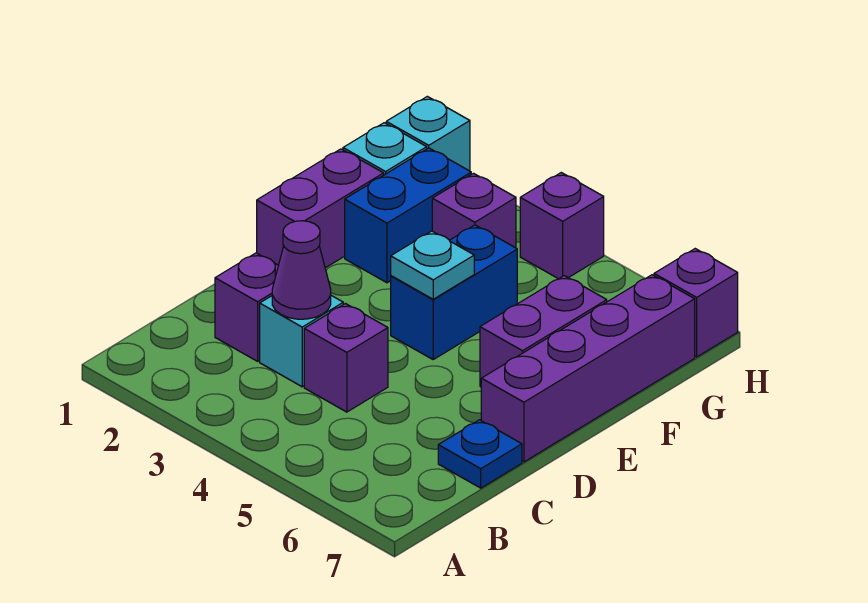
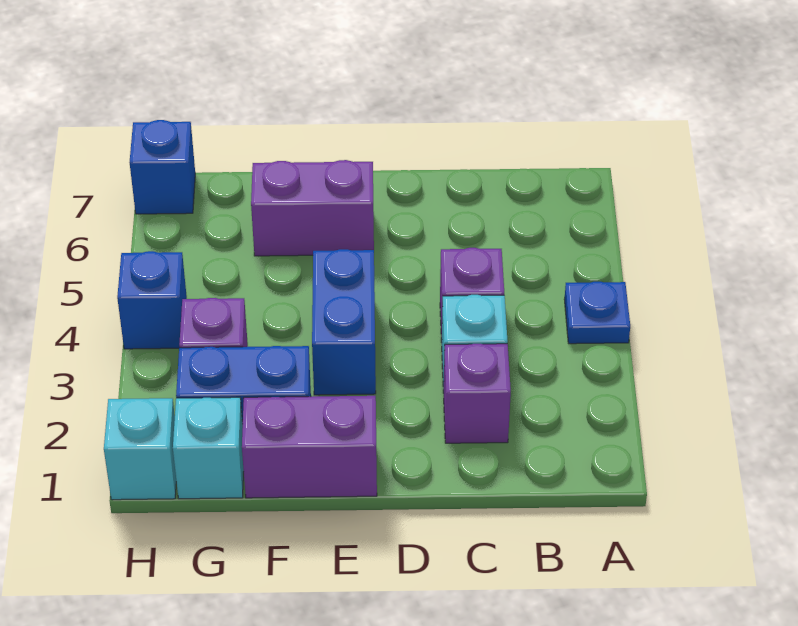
purple cone C3 level 2 -> none
blue plate C7 level 1 -> blue plate A4 level 1
purple brick D7:G7 level 1 -> none
blue brick E4:F4 level 1 -> blue brick E3:E4 level 1
cyan plate E4 level 2 -> none
purple brick H4 level 1 -> blue brick H4 level 1
purple brick H7 level 1 -> blue brick H7 level 1

